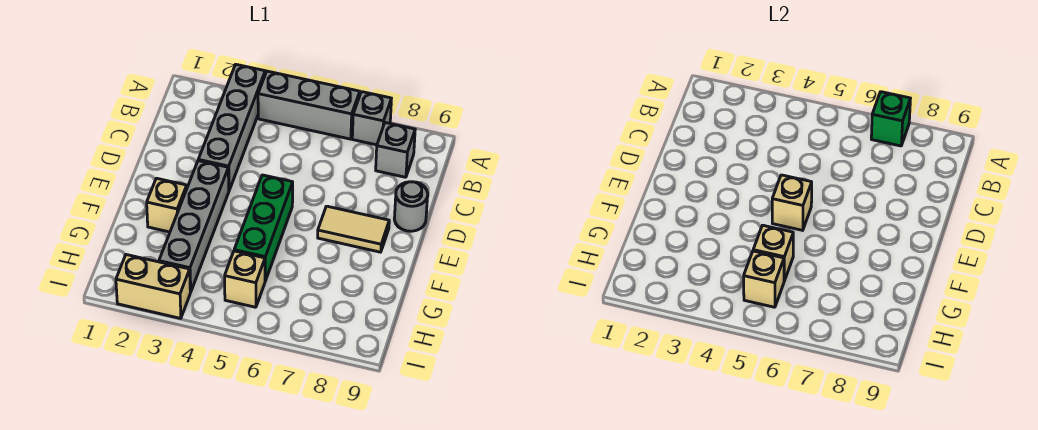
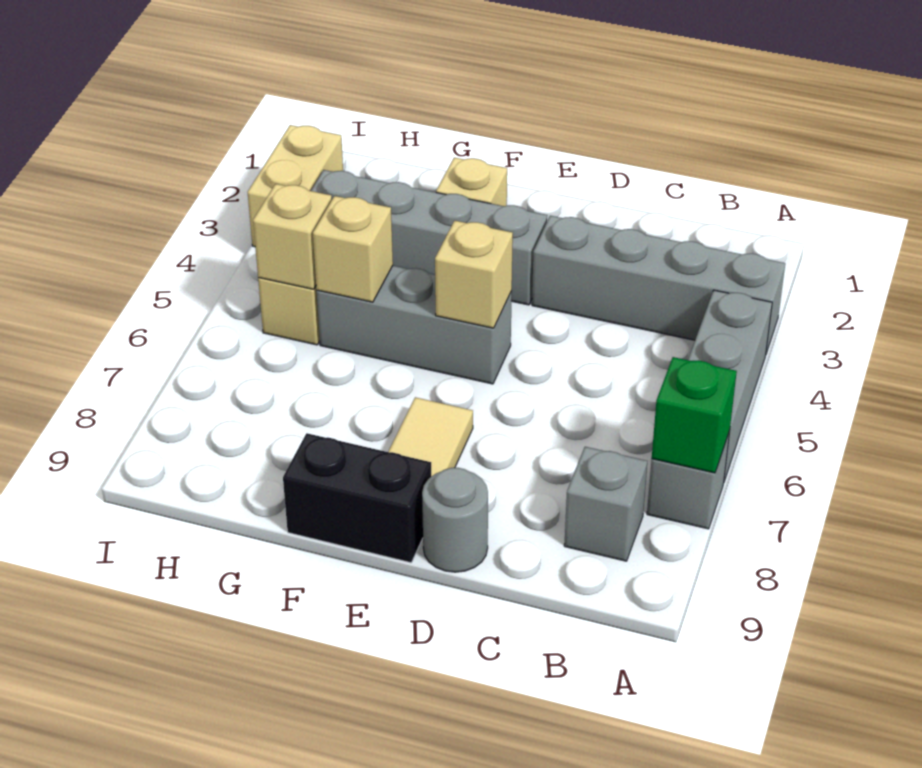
green brick E5:G5 level 1 -> grey brick E5:G5 level 1
none -> black brick E9:F9 level 1

